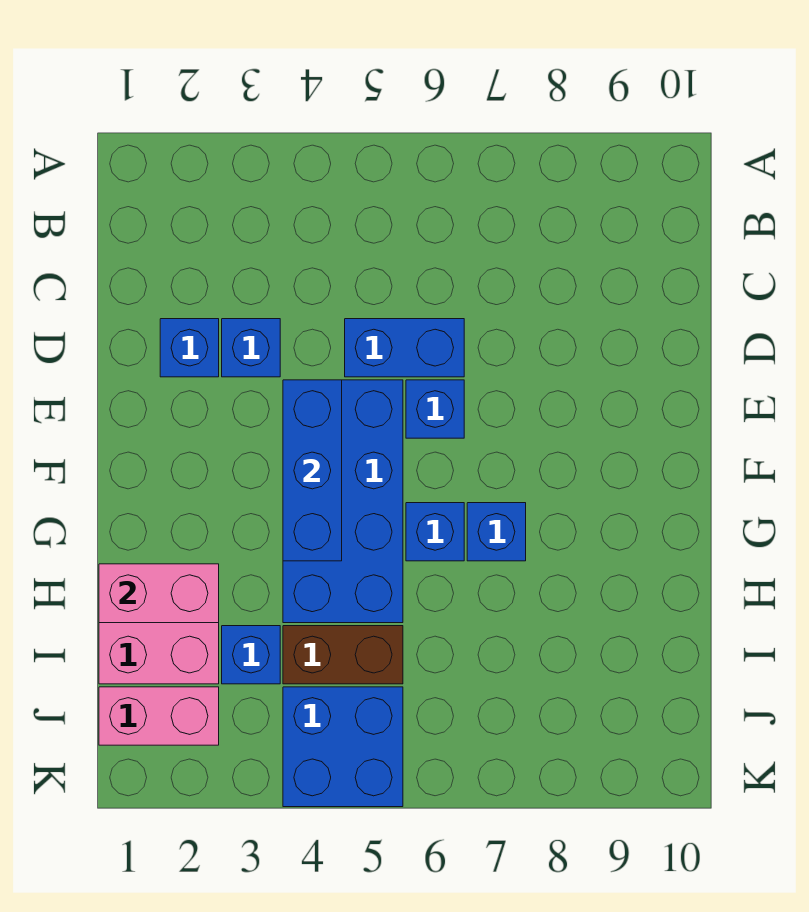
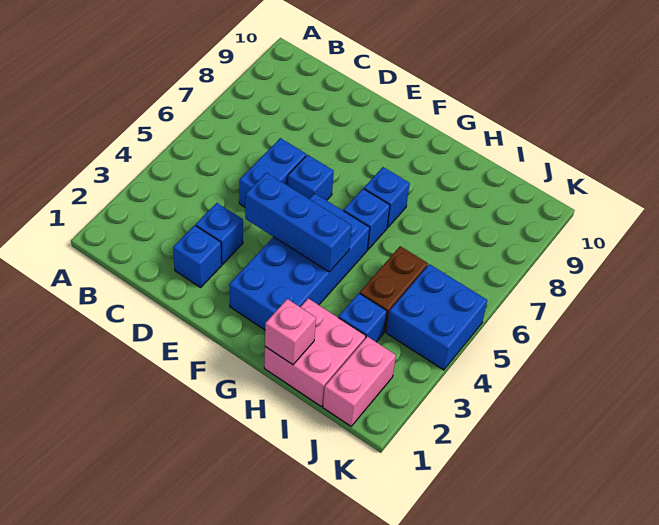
blue brick E4:H5 level 1 -> blue brick F2:G5 level 1
pink brick H1:H2 level 2 -> pink brick H1 level 2

